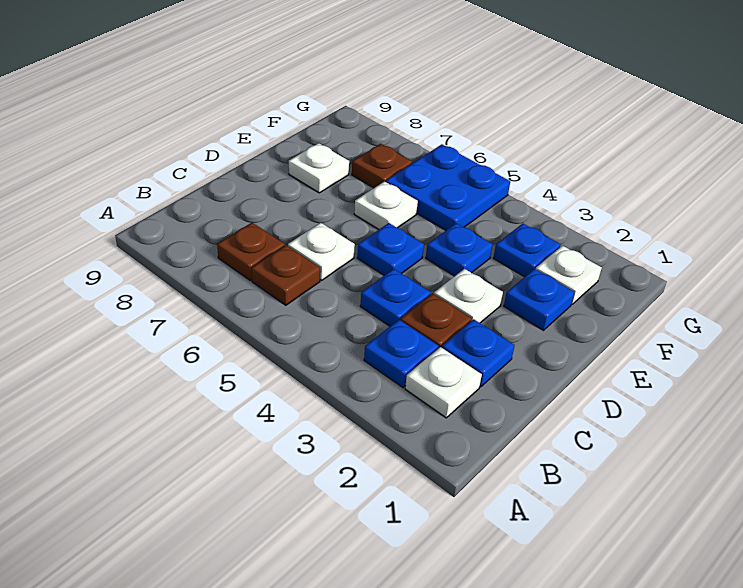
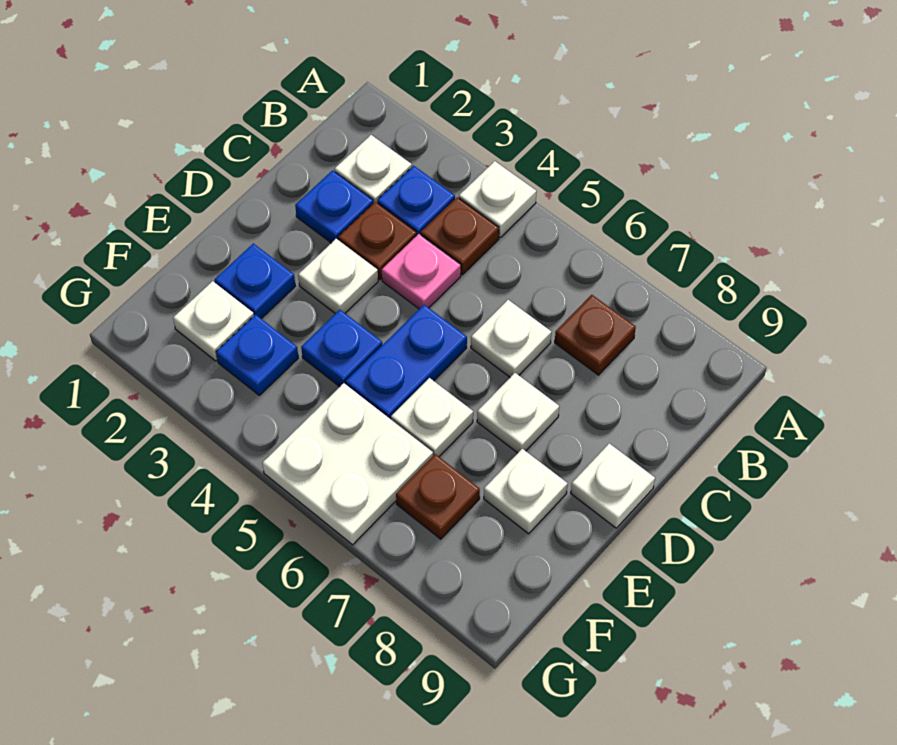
none -> white plate A4 level 1
brown plate B6 level 1 -> brown plate B4 level 1
blue plate C4 level 1 -> pink plate C4 level 1
blue plate D5 level 1 -> blue plate D5:E5 level 1
none -> white plate D7 level 1
none -> white plate D9 level 1
blue plate F5:G6 level 1 -> white plate F5:G6 level 1

